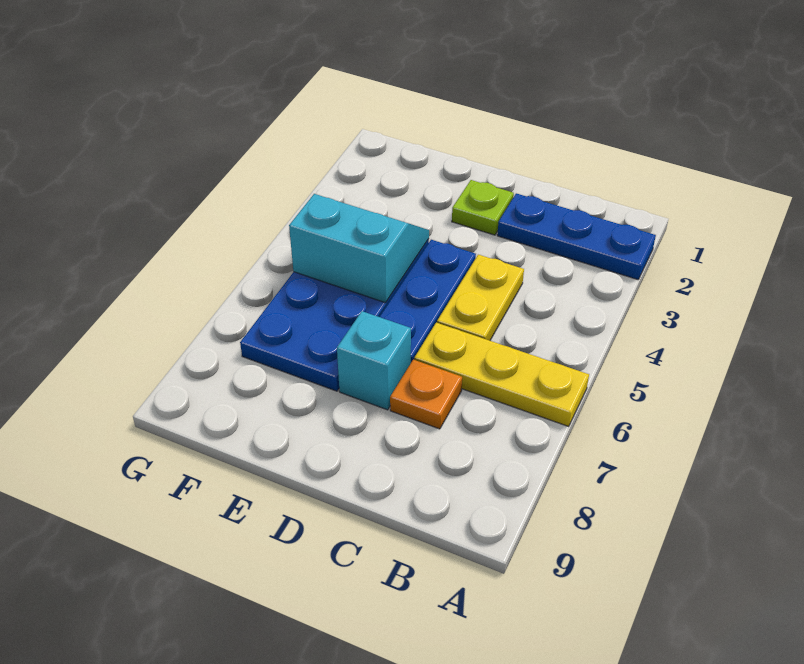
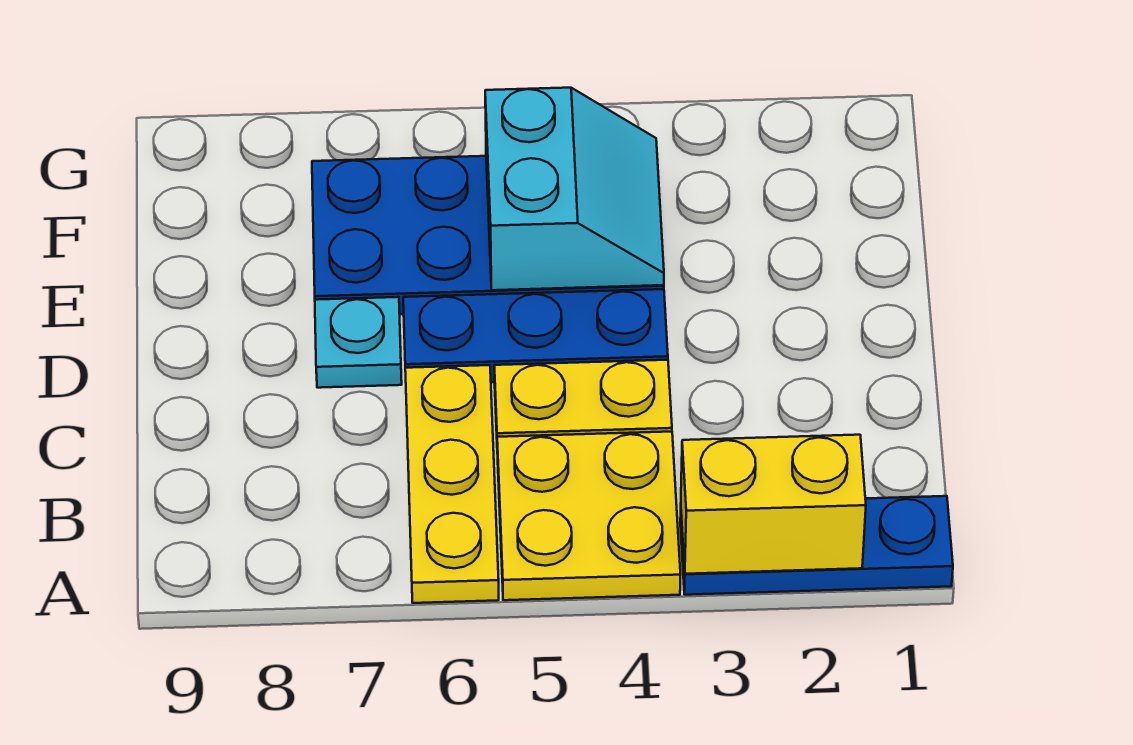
blue plate A2:C2 level 1 -> blue plate A1:A3 level 1
none -> yellow brick A2:A3 level 2
none -> yellow plate A4:B5 level 1
orange plate C7 level 1 -> none
lime plate D2 level 1 -> none
cyan brick D7 level 1 -> cyan plate D7 level 1

